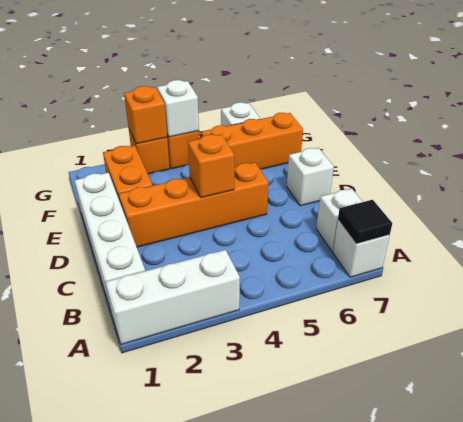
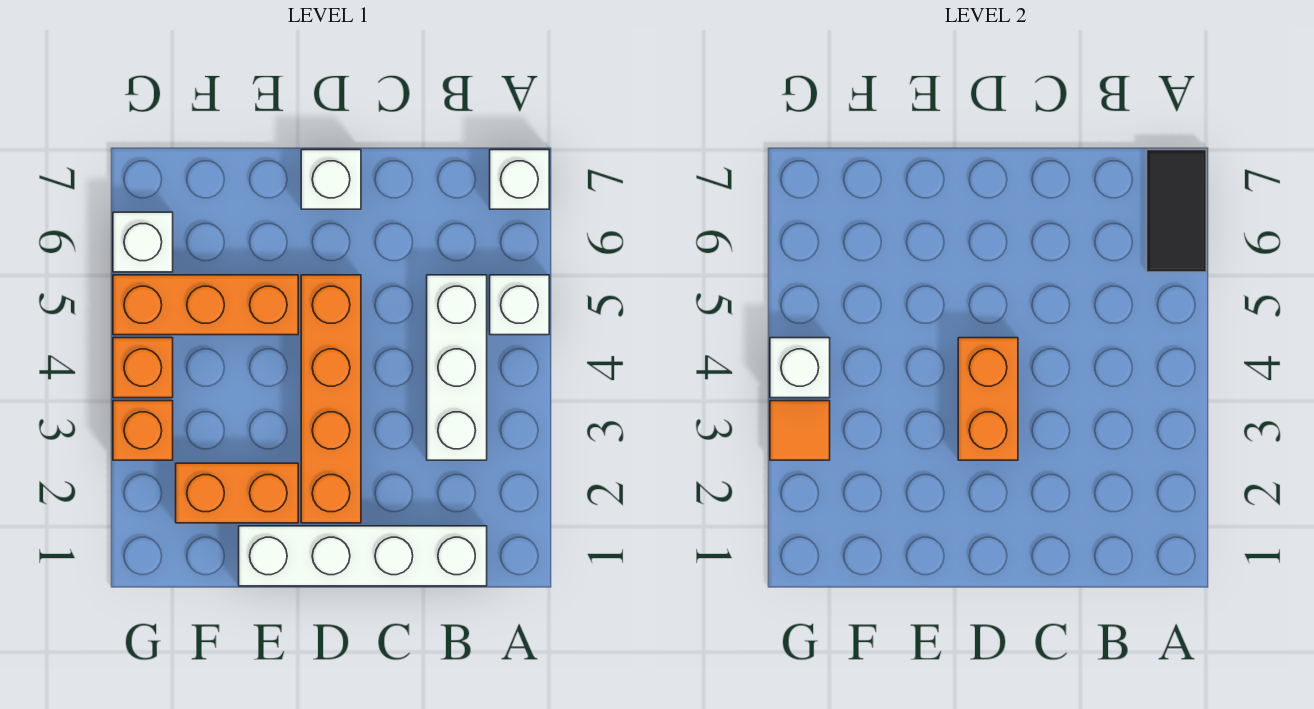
white brick A1:A3 level 1 -> white brick B3:B5 level 1
black tile A7 level 2 -> black tile A6:A7 level 2
white brick B7 level 1 -> white brick A5 level 1
orange brick D4 level 2 -> orange brick D3:D4 level 2
orange brick F5:F7 level 1 -> orange brick E5:G5 level 1
orange brick G3 level 2 -> orange tile G3 level 2

